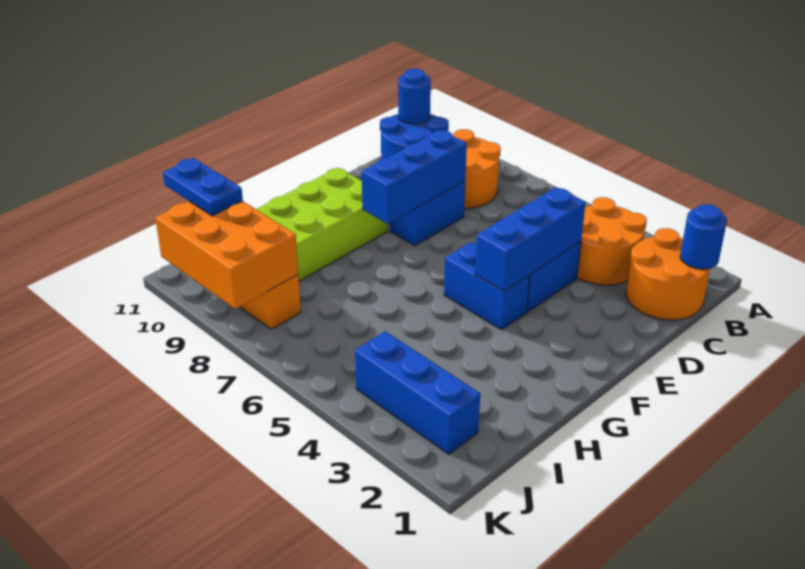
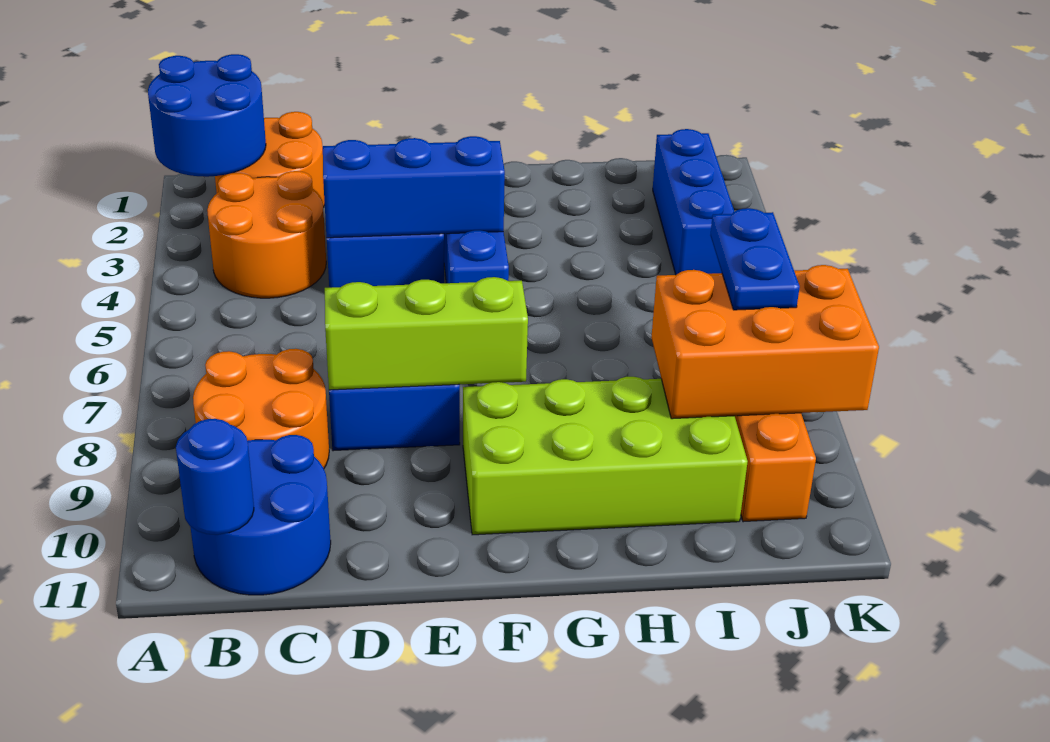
blue round brick B1 level 2 -> blue round brick A1:B2 level 2
blue brick D8:F8 level 2 -> lime brick D8:F8 level 2
orange brick J8:K10 level 2 -> orange brick I8:K9 level 2
blue plate J10:J11 level 3 -> blue plate J7:J8 level 3

